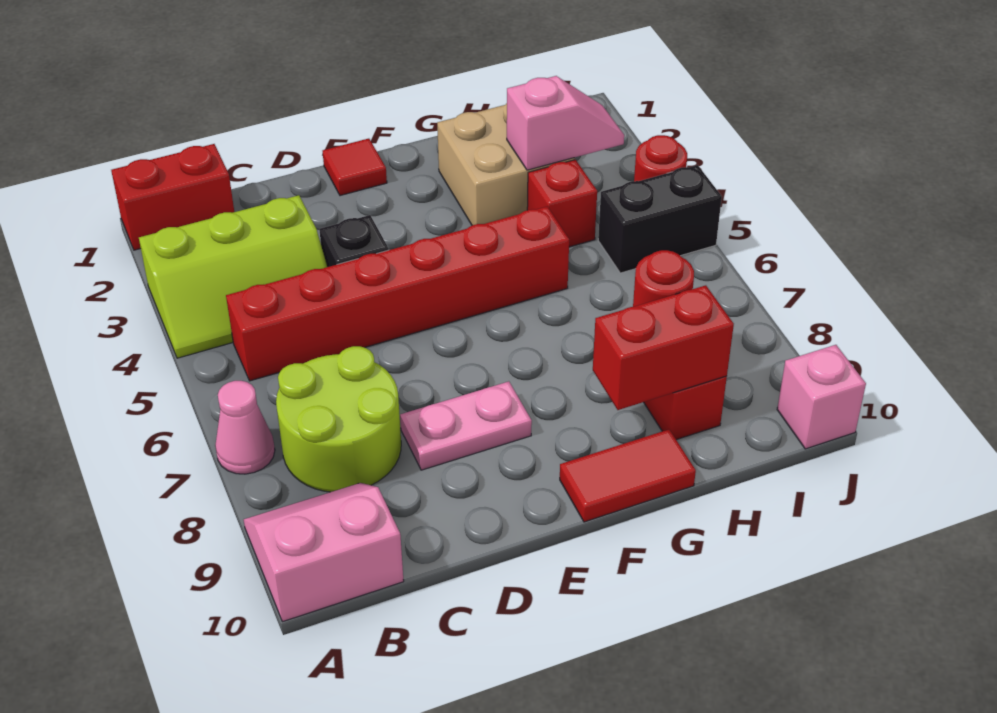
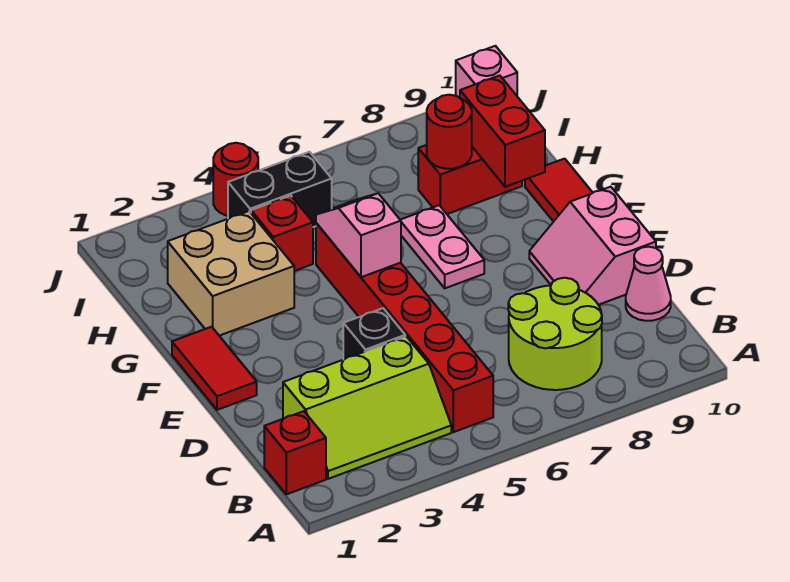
red brick A1:B1 level 1 -> red brick B1 level 1
lime slope A3:C4 level 1 top 3 -> lime slope B2:C4 level 1 top C
pink cone A7 level 1 -> pink cone C10 level 1
pink slope A9:B10 level 1 top 10 -> pink slope D9:E10 level 1 top 10
pink plate D8:E8 level 1 -> pink plate F7:G7 level 1
red tile E1 level 1 -> red tile E1:F1 level 1
pink slope H3:I3 level 2 top H -> pink slope F5:G5 level 2 top F
black brick I5:J5 level 1 -> black brick I4:I5 level 1

